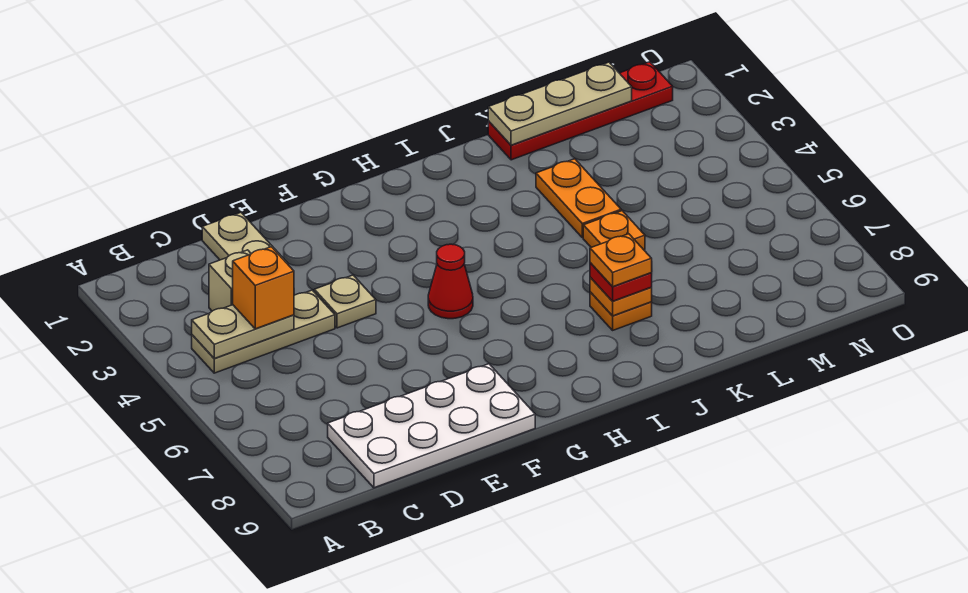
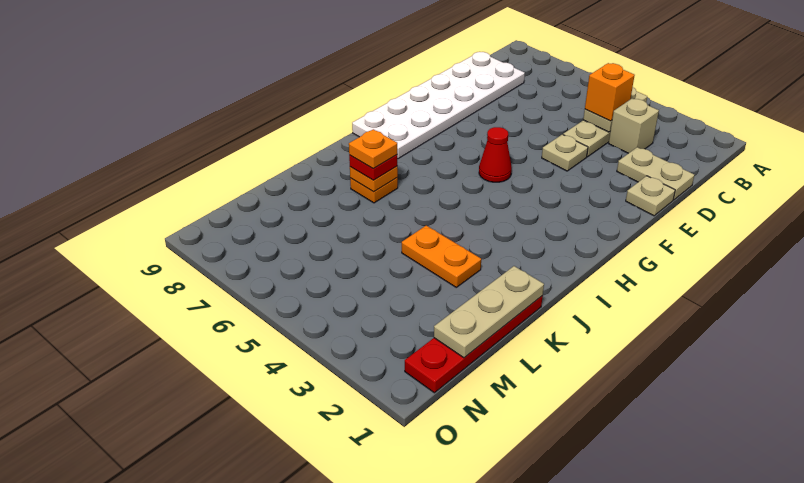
white plate C8:F9 level 1 -> white plate C8:H9 level 1
none -> tan plate E1 level 1
orange plate K5 level 1 -> none

